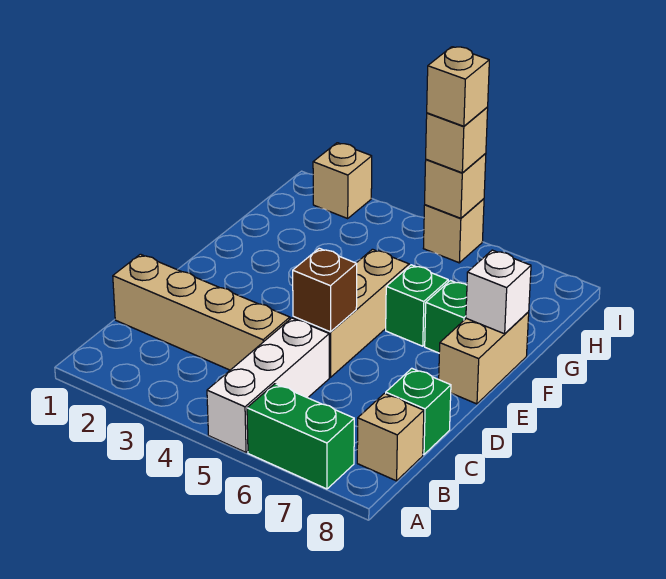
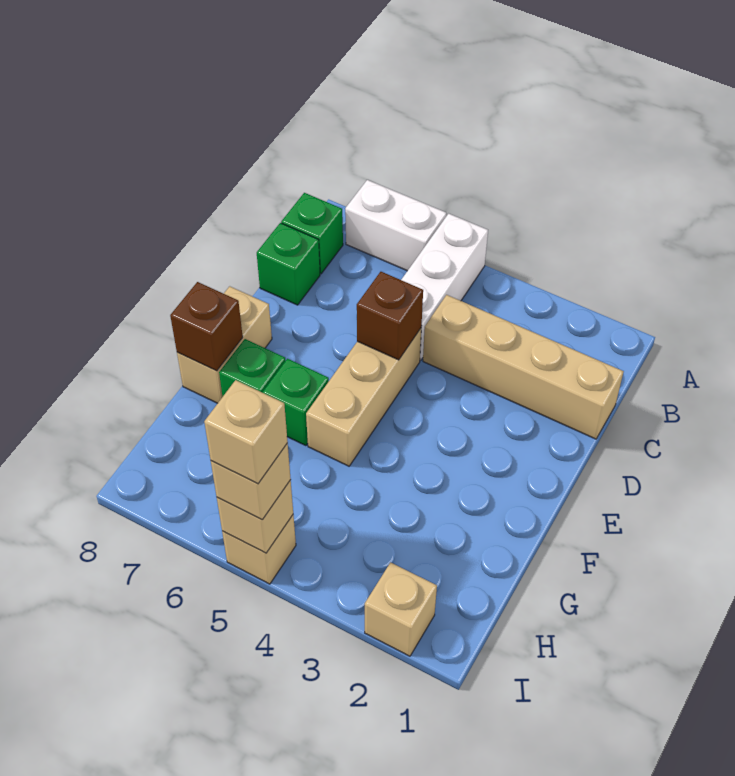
green brick A6:A7 level 1 -> white brick A6:A7 level 1
tan brick B8 level 1 -> green brick B8 level 1
white brick F8 level 2 -> brown brick F8 level 2

